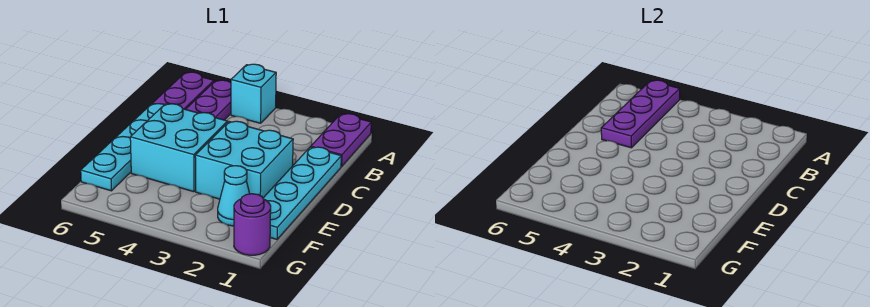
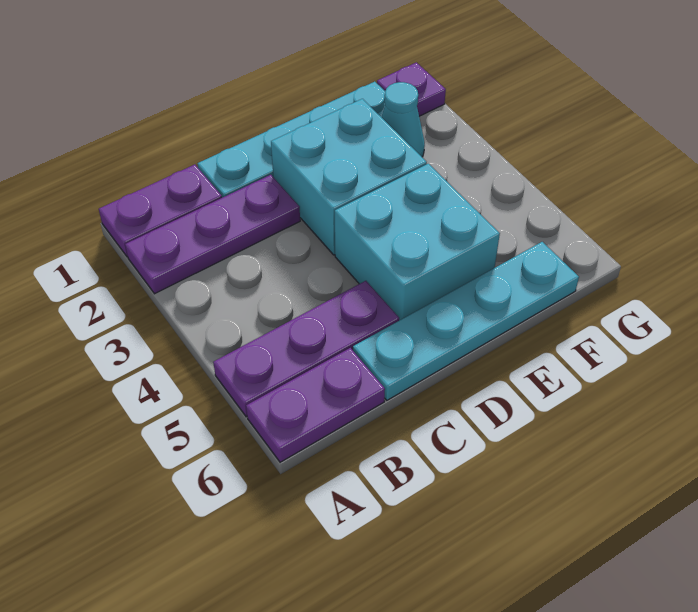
cyan brick A4 level 1 -> none
purple plate A5:C5 level 2 -> purple plate A2:C2 level 1
purple round brick G1 level 1 -> purple plate G1 level 1

